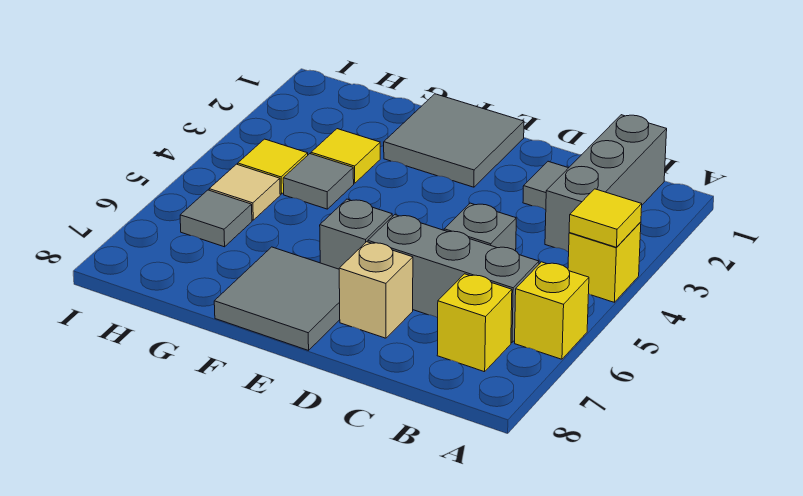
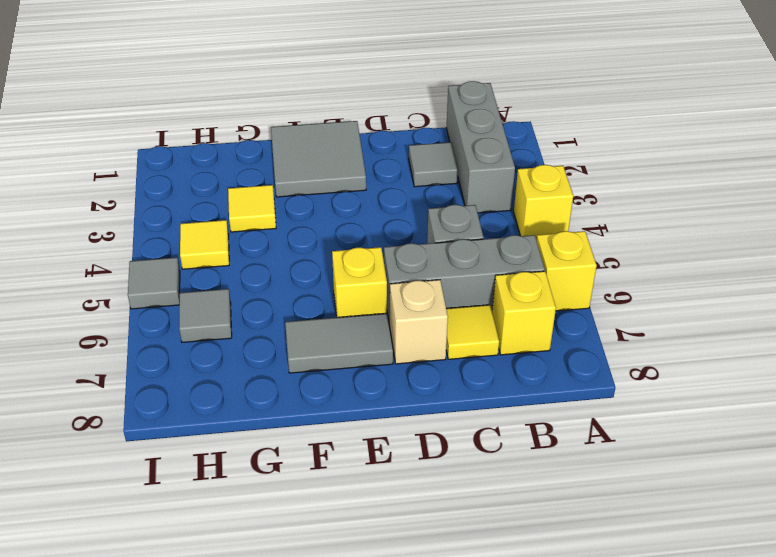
yellow tile A4 level 2 -> yellow tile C7 level 1
grey brick E6 level 1 -> yellow brick E6 level 1
grey tile E7:F8 level 1 -> grey tile E7:F7 level 1
grey tile G4 level 1 -> grey tile I5 level 1
tan tile H5 level 1 -> none

